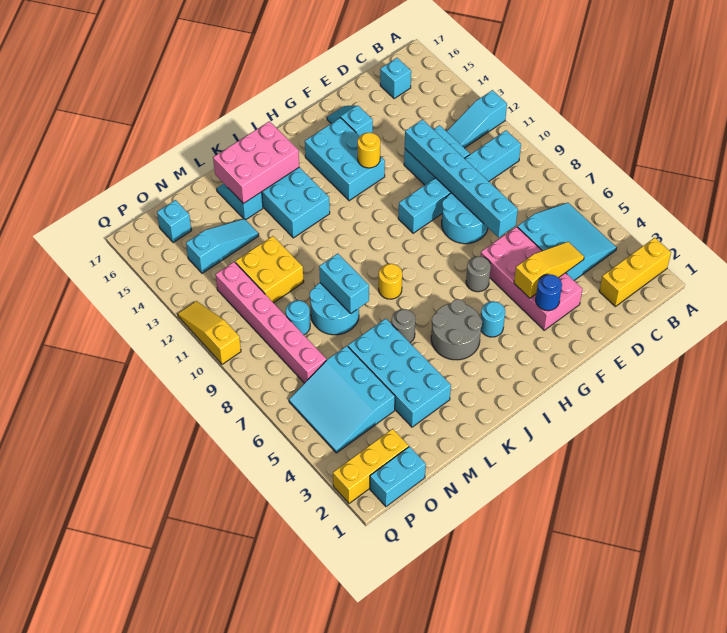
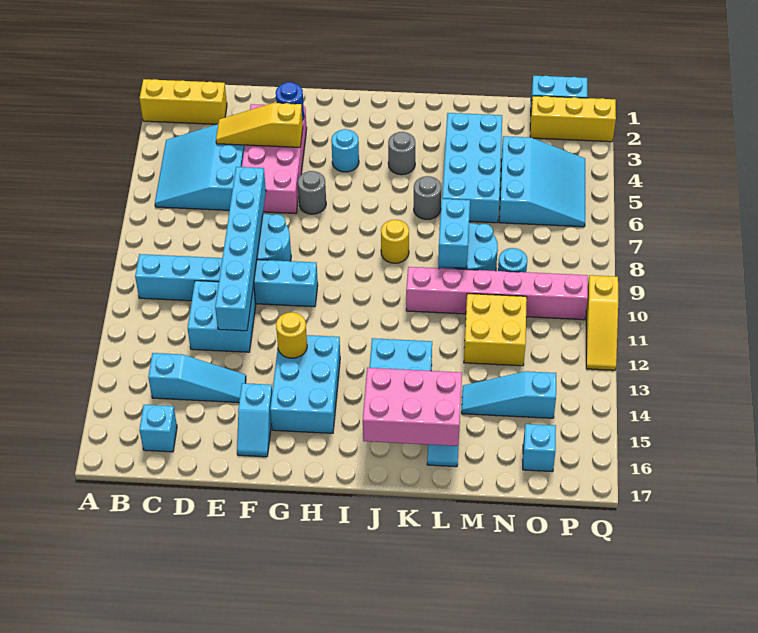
cyan slope A12:C12 level 1 top A -> cyan slope C14:E14 level 1 top C
grey round brick I4:J5 level 1 -> grey round brick J4 level 1
pink brick O7:O12 level 1 -> pink brick K10:P10 level 1

